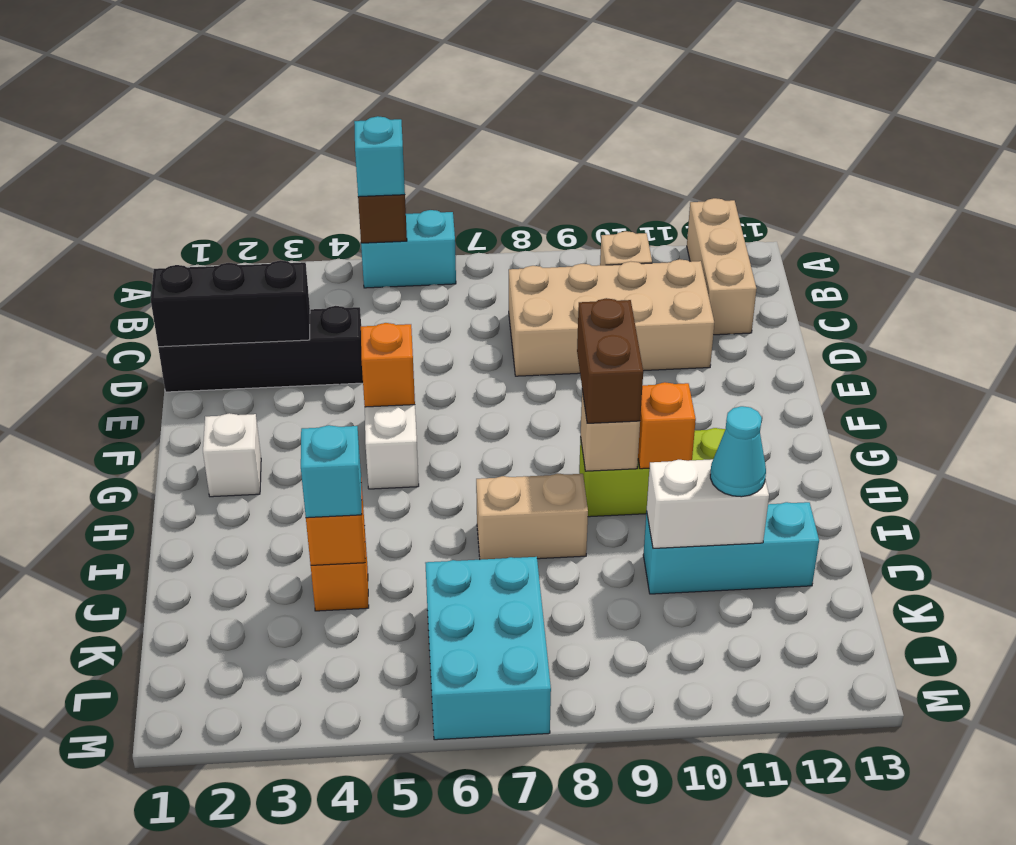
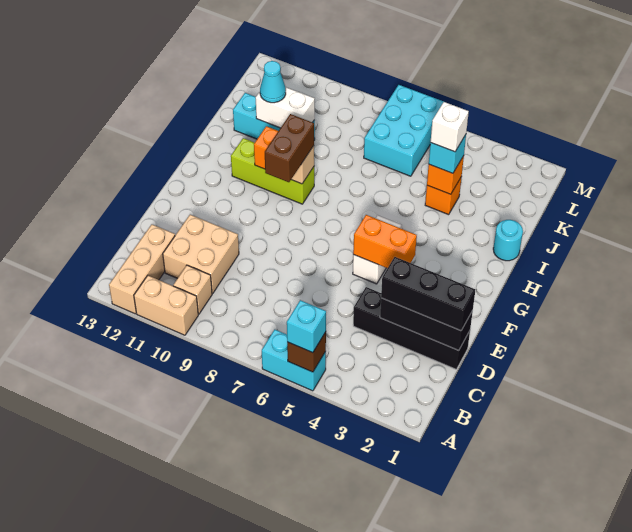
tan brick C8:D11 level 1 -> tan brick C10:D11 level 1
none -> black brick D1:D3 level 3
orange brick F5 level 2 -> orange brick F4:F5 level 2
white brick G2 level 1 -> white brick J4 level 4
none -> cyan round brick I1 level 1
tan brick I7:I8 level 1 -> tan brick A10:A11 level 1

